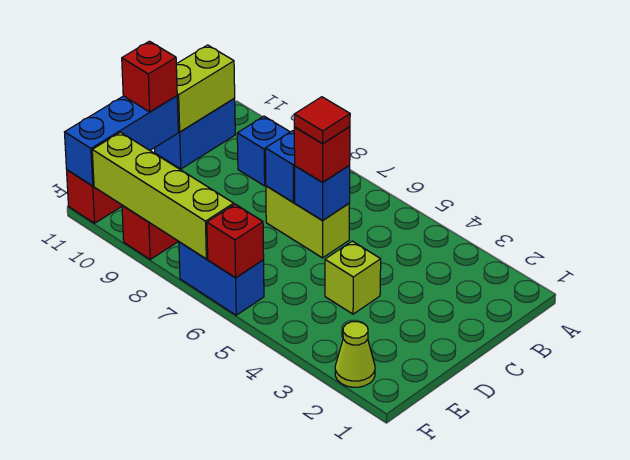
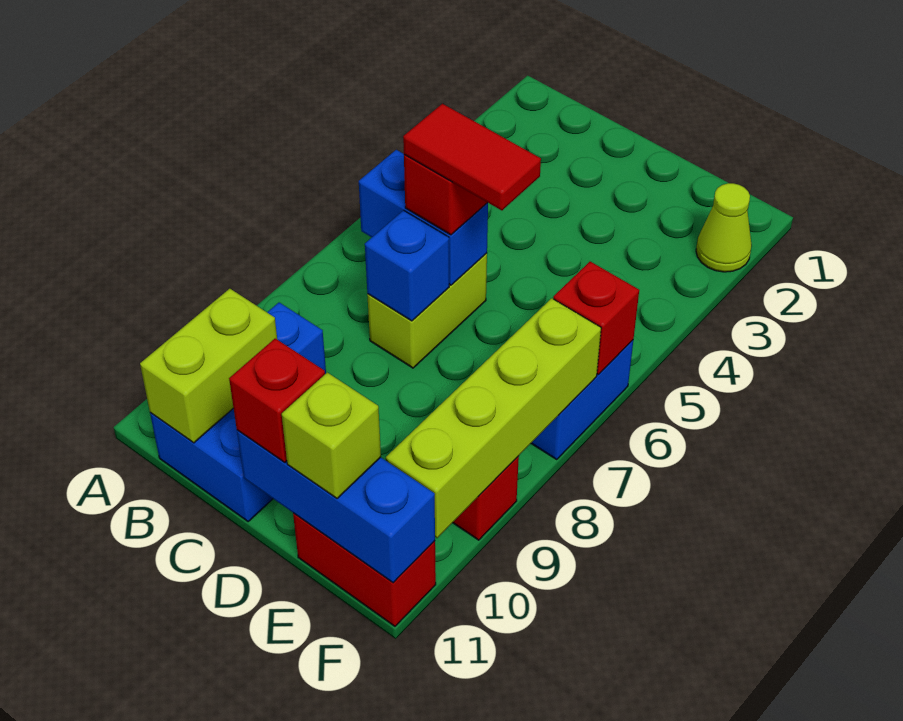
lime brick B11:C11 level 2 -> lime brick B10:B11 level 2
blue brick C6 level 2 -> blue brick B6:C6 level 2
red tile C6 level 4 -> red tile C6:D6 level 4
lime brick D4 level 1 -> lime brick E11 level 3

